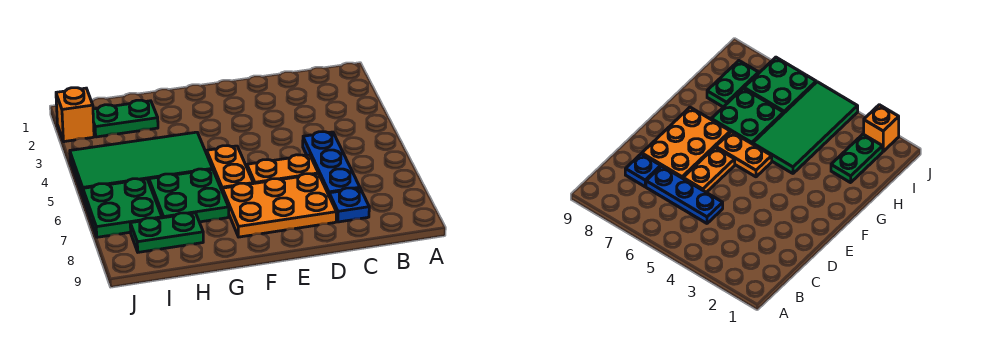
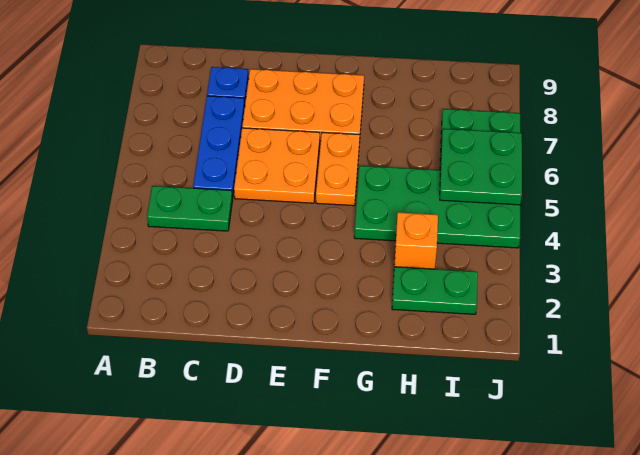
orange plate D6:E6 level 1 -> orange plate D5:E6 level 1
green tile G4:J5 level 1 -> green plate G4:J5 level 1
green plate G6:H7 level 1 -> green plate I5:J6 level 2
green plate H8:I8 level 1 -> green plate B4:C4 level 1
orange brick J2 level 1 -> orange brick H3 level 1

